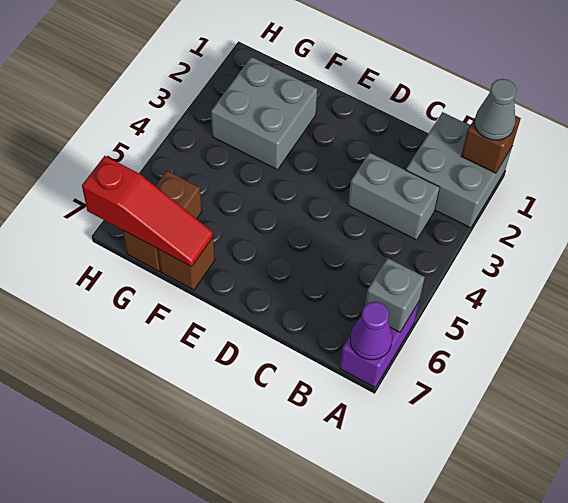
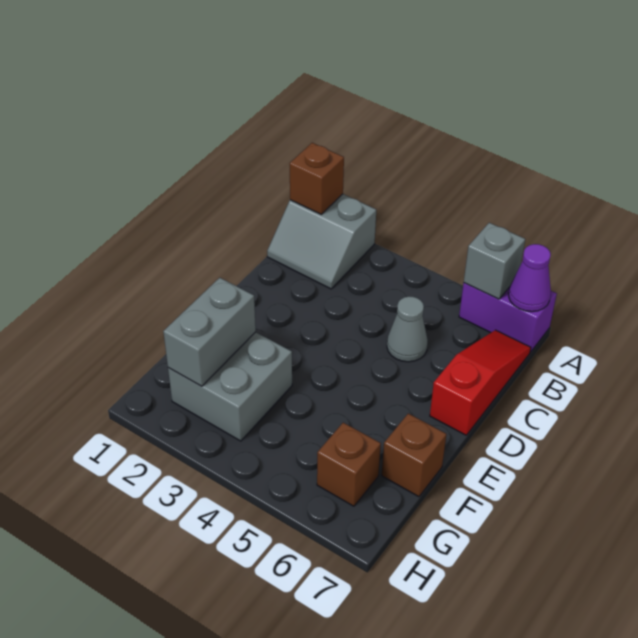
grey brick A1:B2 level 1 -> grey slope A1:B2 level 1 top A
grey cone A1 level 3 -> grey cone C5 level 1
grey brick B3:C3 level 1 -> grey brick F2:G2 level 2
red slope F7:H7 level 2 top H -> red slope B7:D7 level 1 top D
brown brick G6:G7 level 1 -> brown brick G6 level 1

